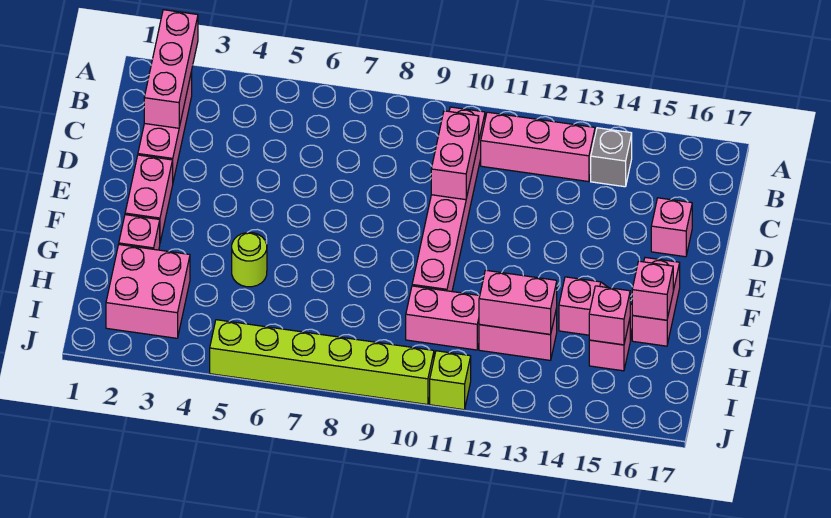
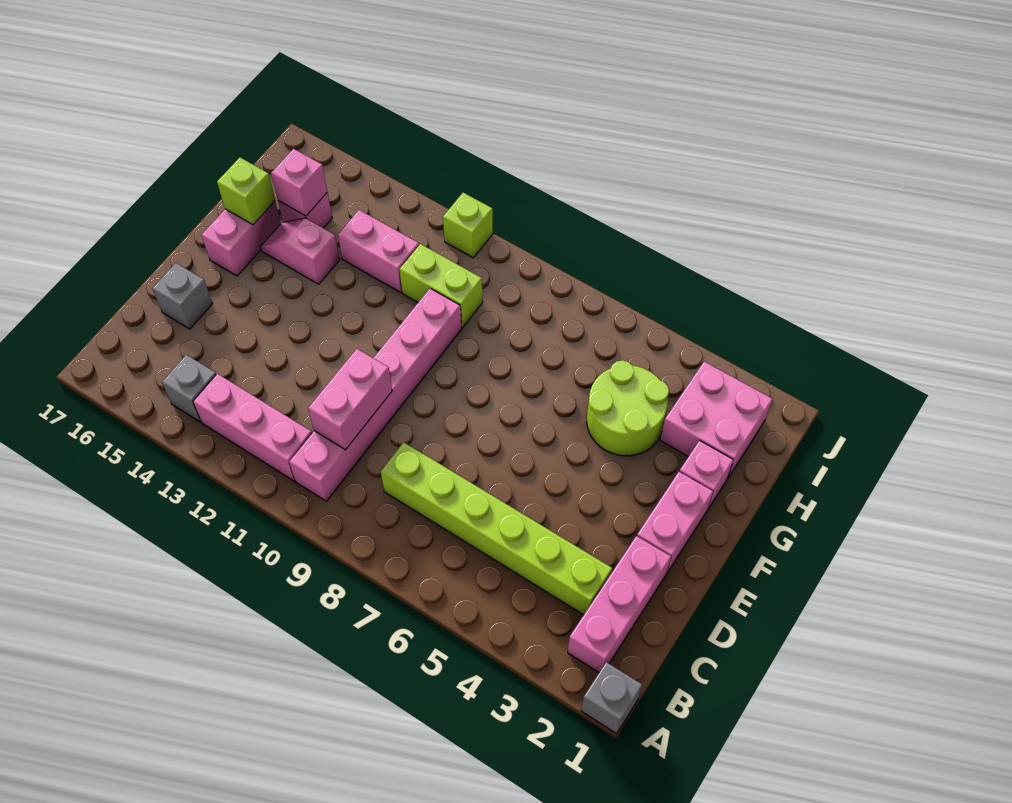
none -> grey brick A1 level 1
pink brick A2:C2 level 2 -> none
pink brick D16 level 1 -> grey brick D16 level 1
lime round brick G5 level 1 -> lime round brick G4:H5 level 1
pink brick G16 level 2 -> lime brick G16 level 2
pink brick H10:H11 level 1 -> lime brick H10:H11 level 1
pink brick H12:H13 level 2 -> none
lime brick J5:J10 level 1 -> lime brick C3:C8 level 1

